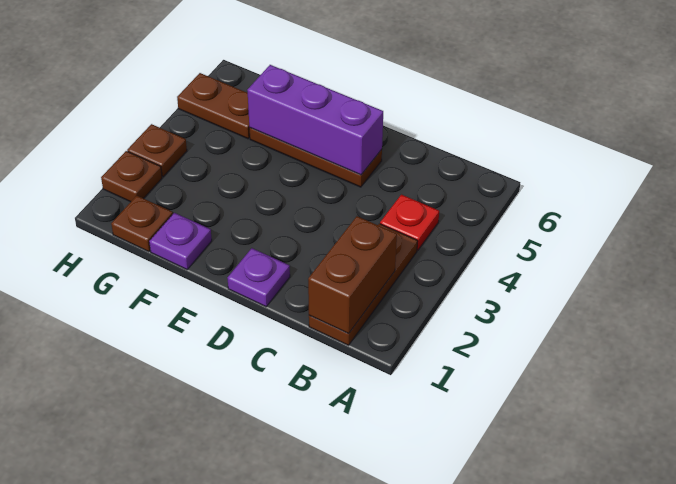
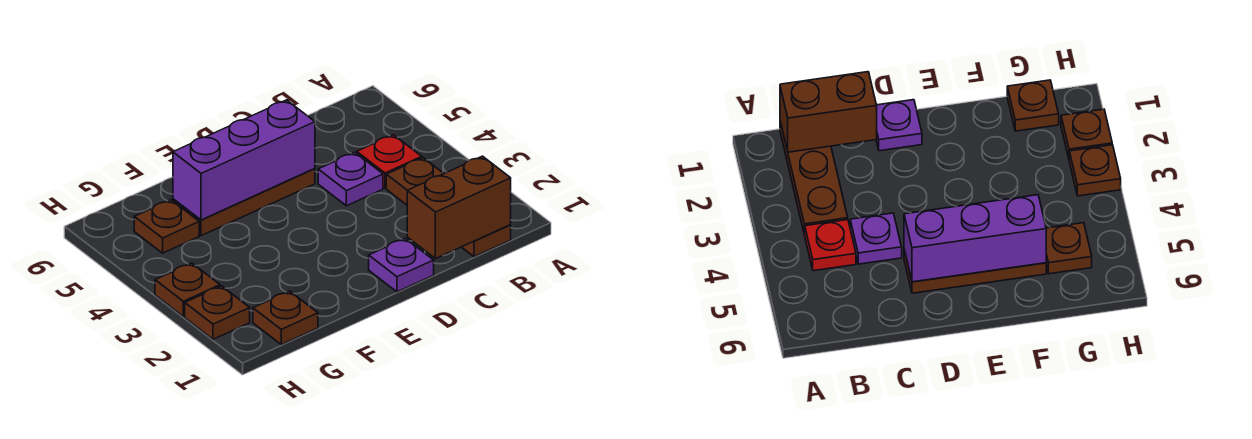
brown brick B1:B2 level 2 -> brown brick B1:C1 level 2
purple plate F1 level 1 -> purple plate C4 level 1
brown plate G5:H5 level 1 -> brown plate G5 level 1

